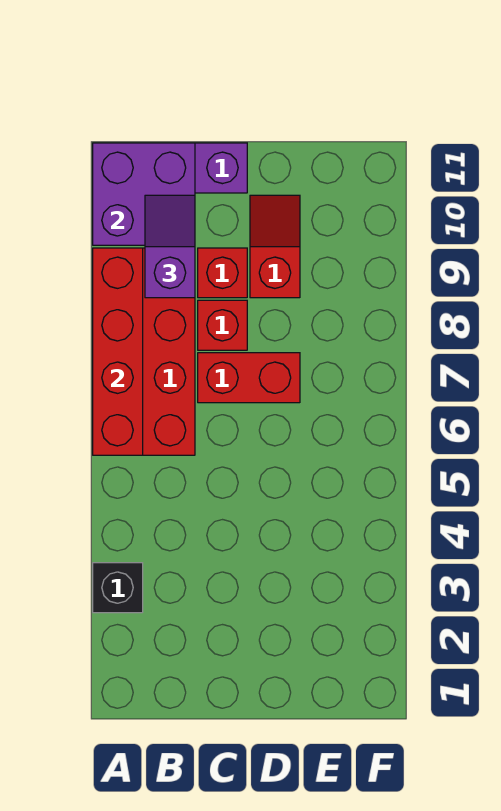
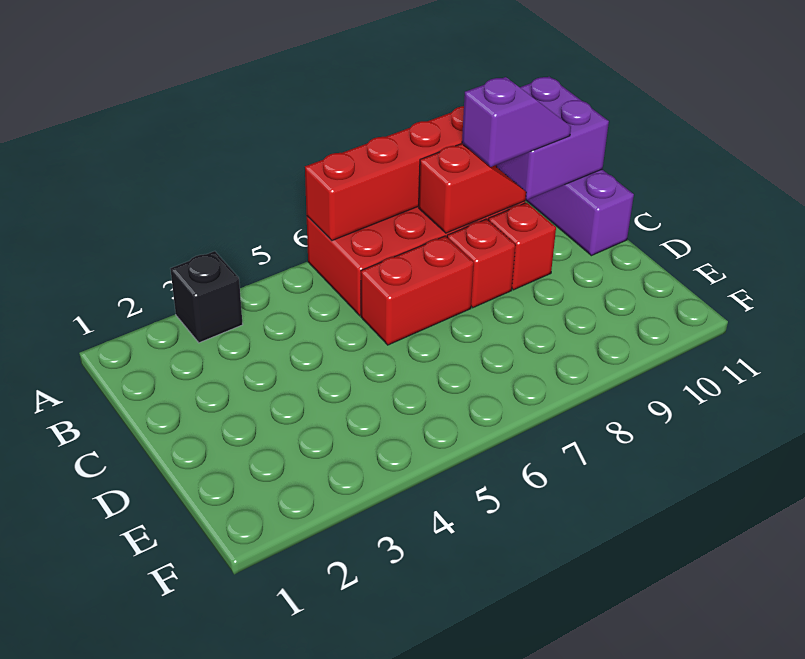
red brick C7:D7 level 1 -> red brick C6:C7 level 1
red slope D9:D10 level 1 top 9 -> red slope B8:B9 level 2 top 8

